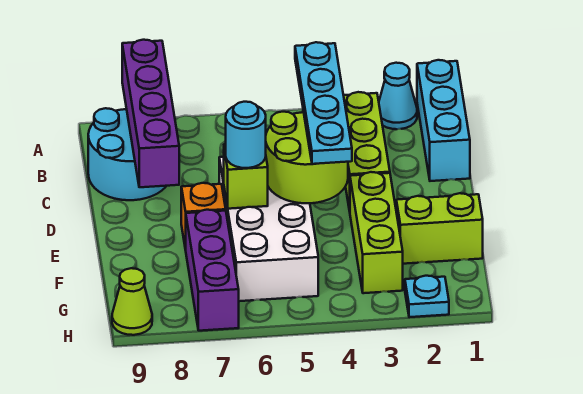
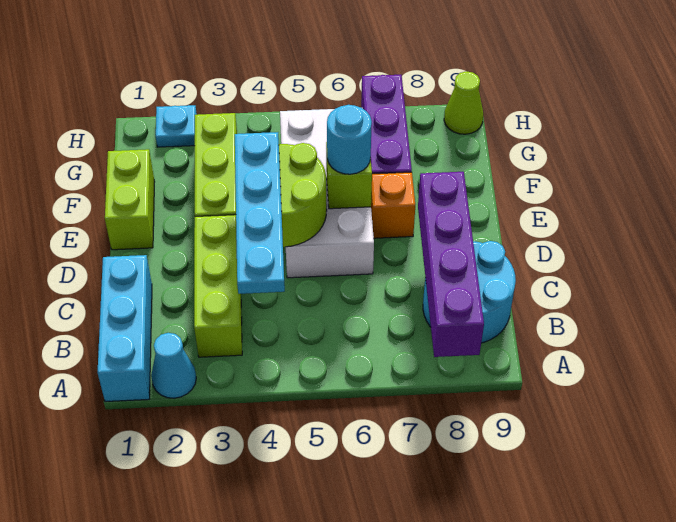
lime brick F1:F2 level 1 -> lime brick E1:F1 level 1

